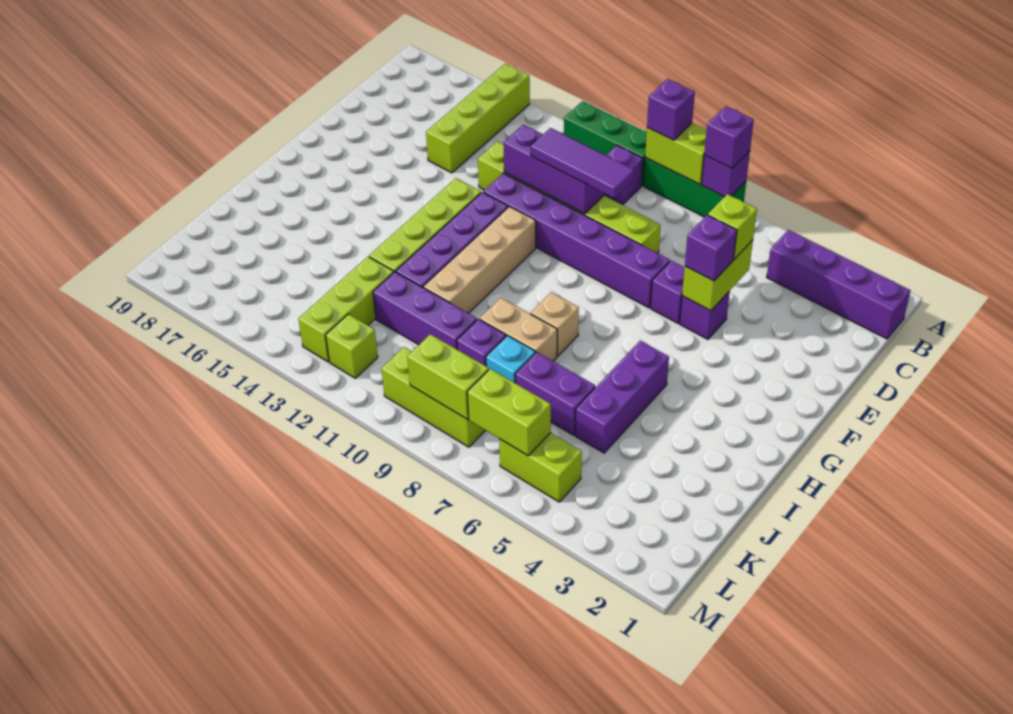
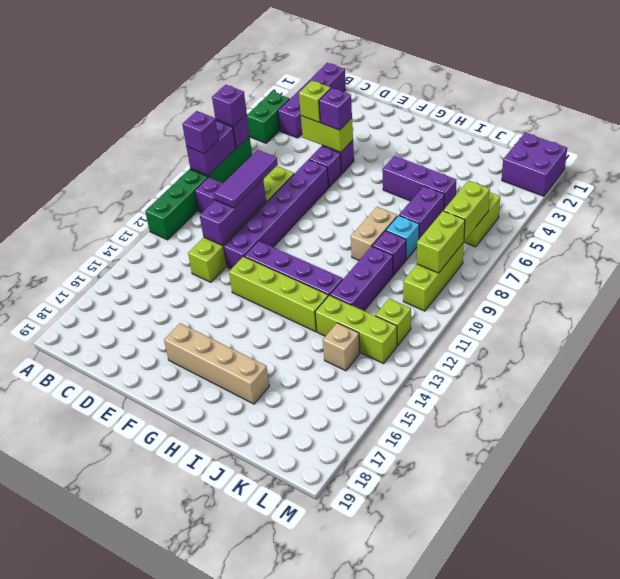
none -> green brick A4:A5 level 1
lime brick A8:A9 level 2 -> purple brick A8:A9 level 2
lime brick A15:D15 level 1 -> none
tan brick F11:I11 level 1 -> tan brick F17:I17 level 1
tan brick H8 level 1 -> tan brick K14 level 1
none -> purple brick L1:M2 level 1

